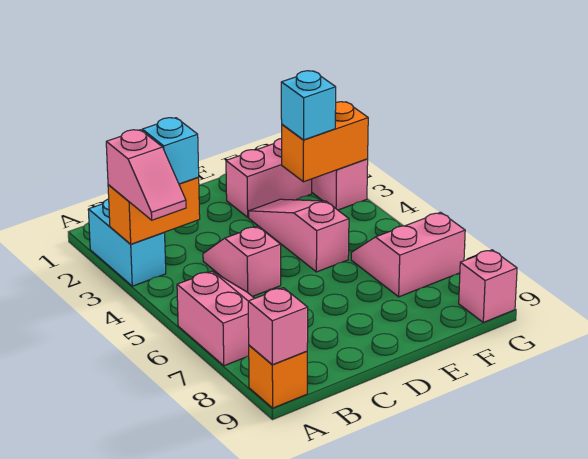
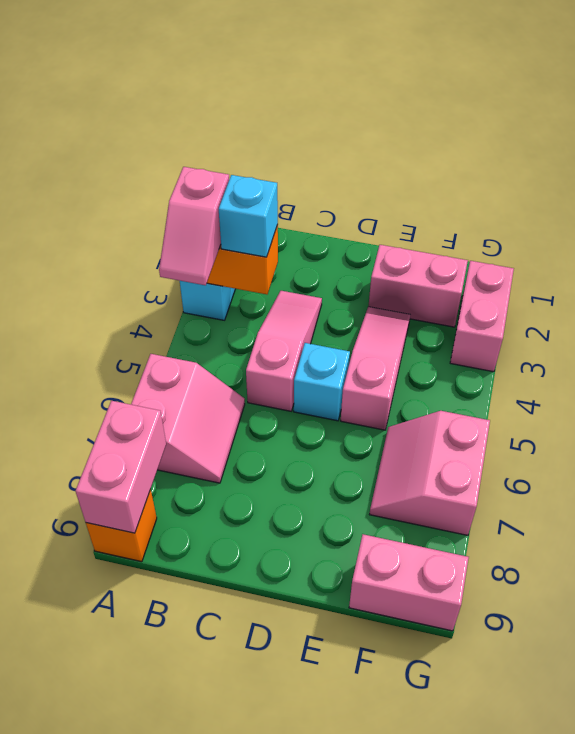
pink brick A9 level 2 -> pink brick A8:A9 level 2
pink slope C4:C5 level 1 top 5 -> pink slope C3:C5 level 1 top 5
orange brick F3:G3 level 2 -> none
cyan brick F3 level 3 -> cyan brick D5 level 1
pink slope F6:G7 level 1 top 7 -> pink slope F6:G7 level 1 top G
pink brick G9 level 1 -> pink brick F9:G9 level 1

